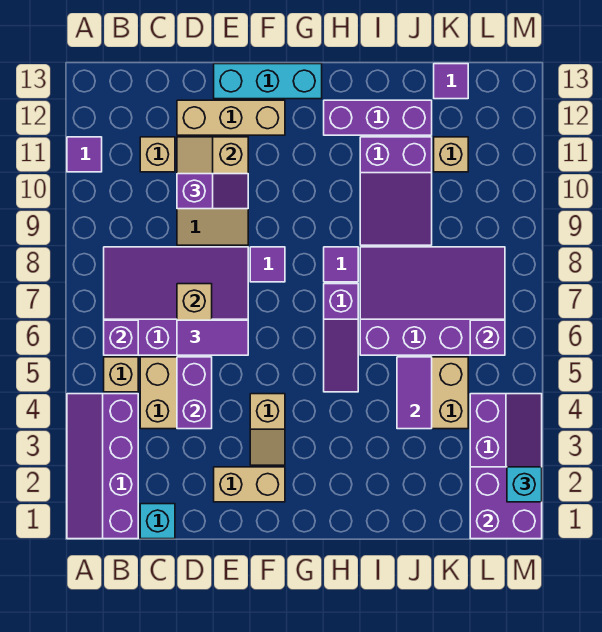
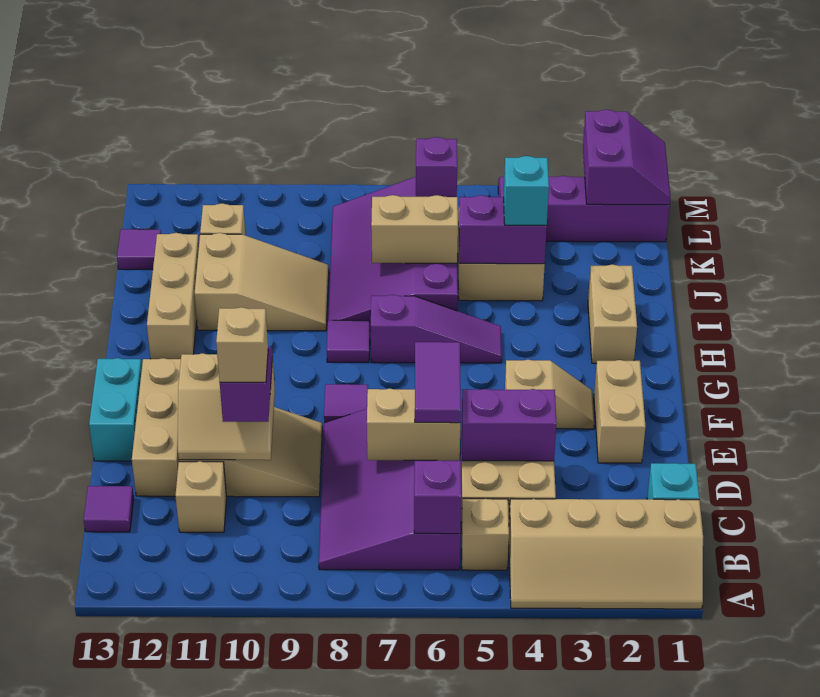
purple slope A1:B4 level 1 top B -> tan slope A1:B4 level 1 top B
purple tile A11 level 1 -> purple tile C13 level 1
none -> tan brick D10 level 4
cyan brick E13:G13 level 1 -> cyan brick E13:F13 level 1
none -> tan brick H2:I2 level 1
purple brick H12:J12 level 1 -> tan brick H12:J12 level 1
purple slope I9:J11 level 1 top 11 -> tan slope I9:J11 level 1 top 11
purple tile J4:J5 level 2 -> purple brick J4:J5 level 2
none -> tan brick J6:J7 level 2
purple brick L1:M2 level 2 -> purple slope L1:M2 level 2 top 2
cyan brick M2 level 3 -> cyan brick J4 level 3

